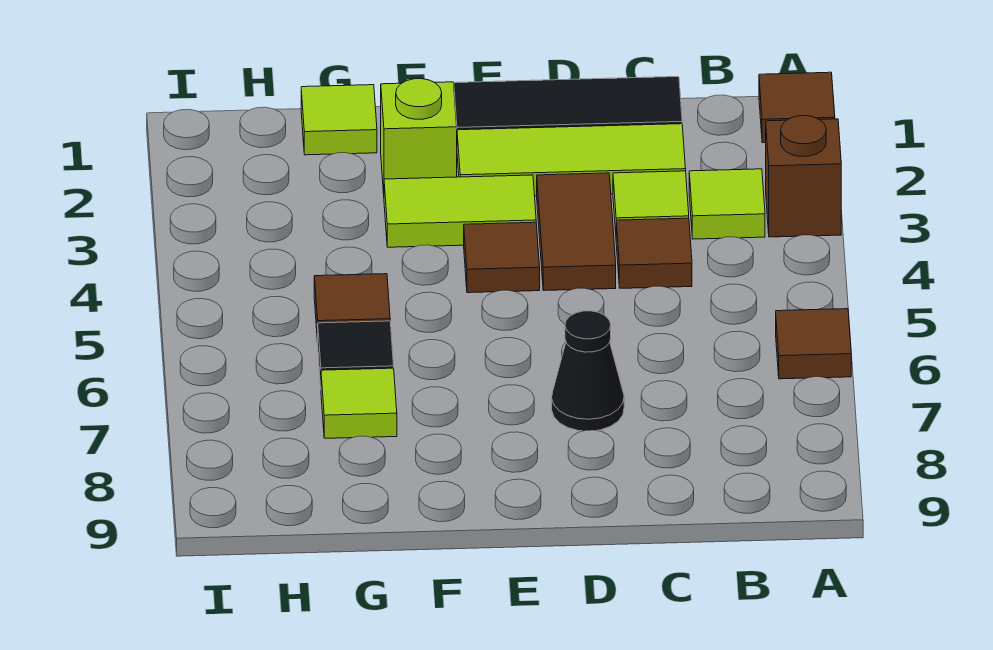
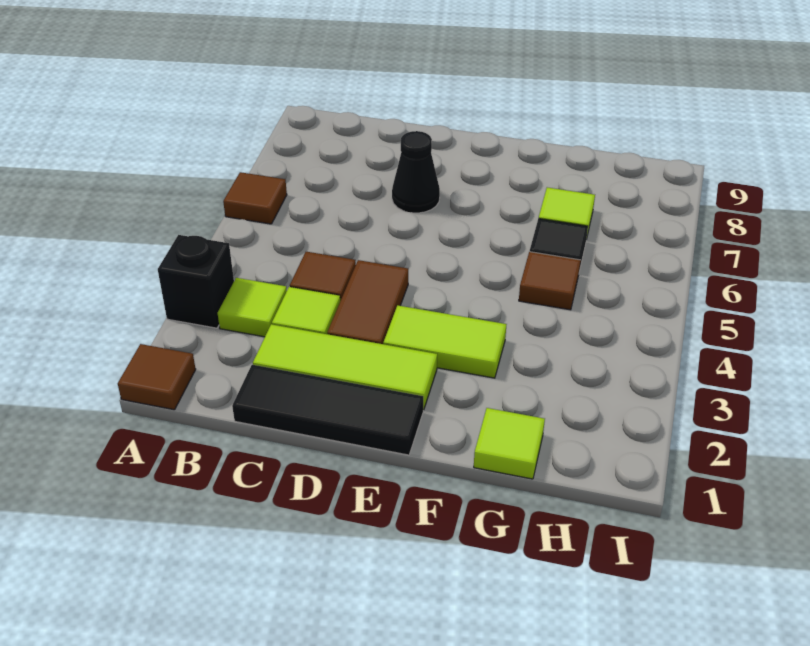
brown brick A3 level 1 -> black brick A3 level 1
brown tile E4 level 1 -> none
lime brick F2 level 1 -> none

